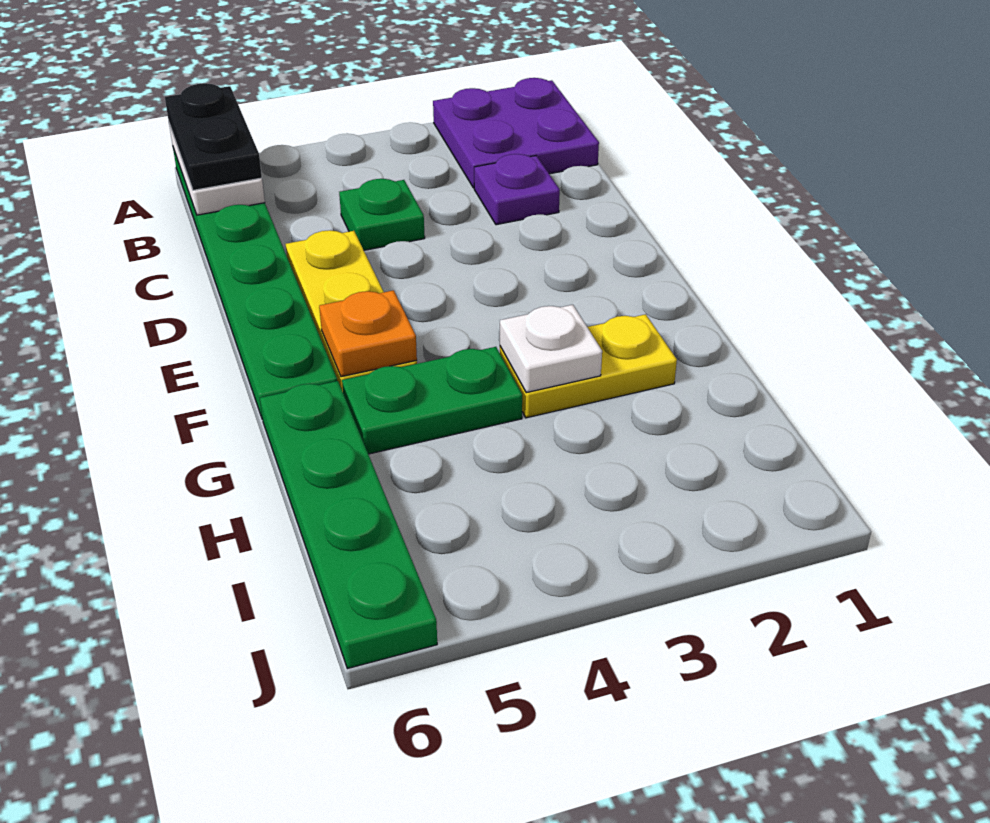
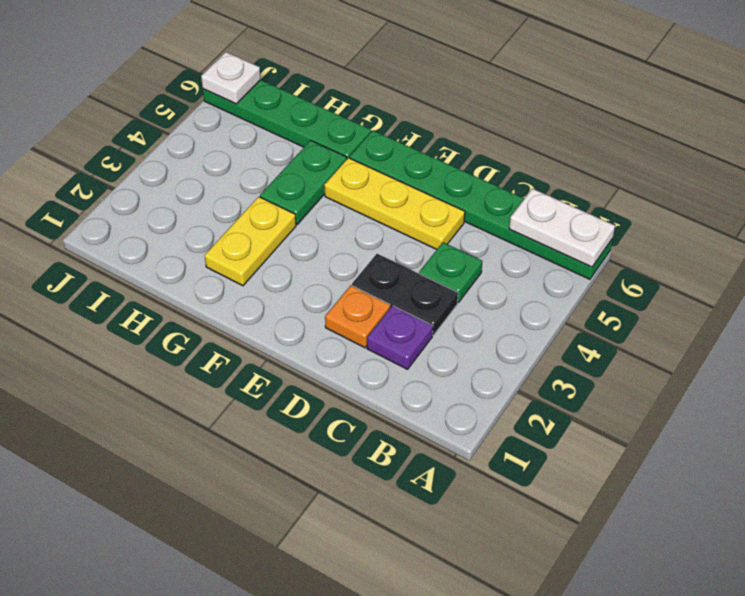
purple plate A1:B2 level 1 -> none
black plate A6:B6 level 3 -> black plate C3:D3 level 1
orange plate F5 level 2 -> orange plate D2 level 1
white plate G3 level 2 -> white plate J6 level 2

